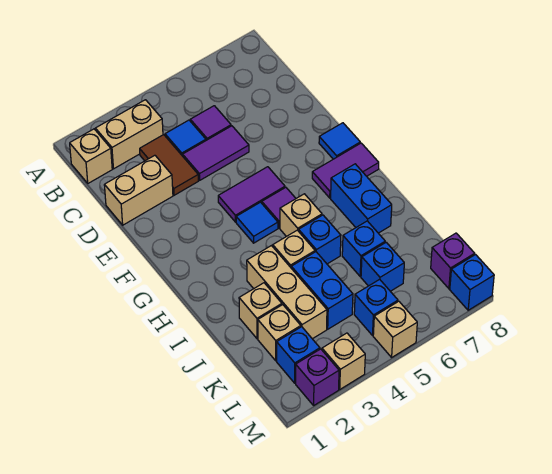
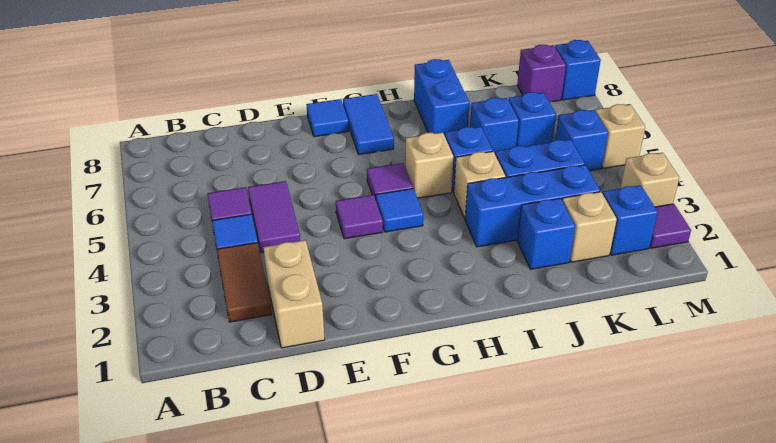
tan brick B1 level 1 -> none
tan brick B2:B3 level 1 -> none
brown tile C3:D3 level 1 -> brown tile C2:C3 level 1
purple tile F4:F5 level 1 -> purple tile F4 level 1
purple tile G7:G8 level 1 -> blue tile G7:G8 level 1
blue brick H7:I7 level 1 -> blue brick I7:I8 level 1
tan brick I3:K3 level 1 -> blue brick I3:K3 level 1
tan brick J2 level 1 -> blue brick J2 level 1
purple brick M2 level 1 -> purple tile M2 level 1

